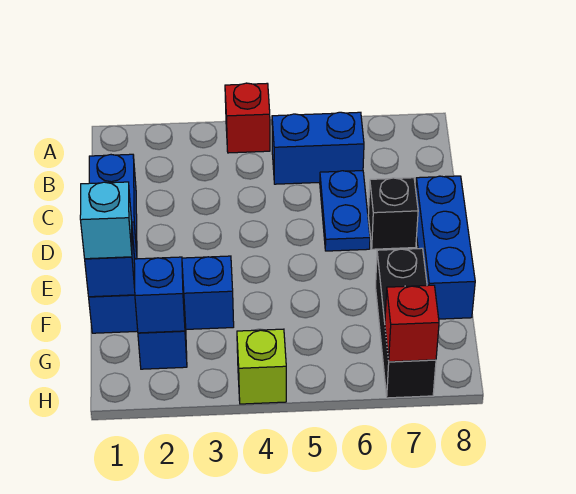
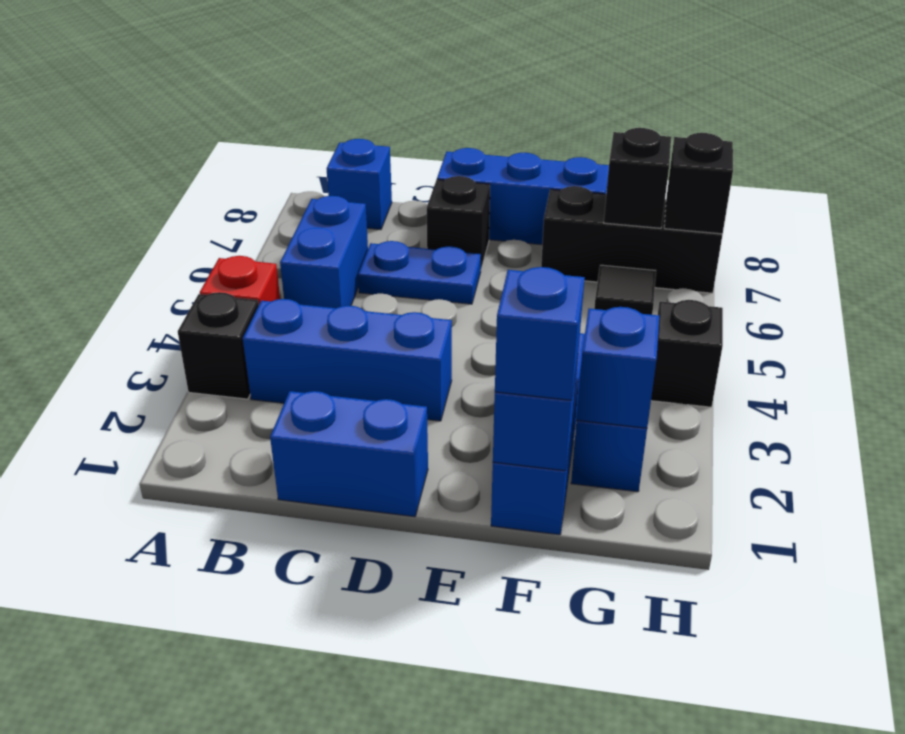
none -> black brick A3 level 1
none -> blue brick B3:D3 level 1
none -> blue brick B8 level 1
cyan brick F1 level 3 -> blue brick F1 level 3
none -> black tile G6 level 1
none -> black brick G7 level 2
lime brick H4 level 1 -> black brick H4 level 1
red brick H7 level 2 -> black brick H7 level 2

